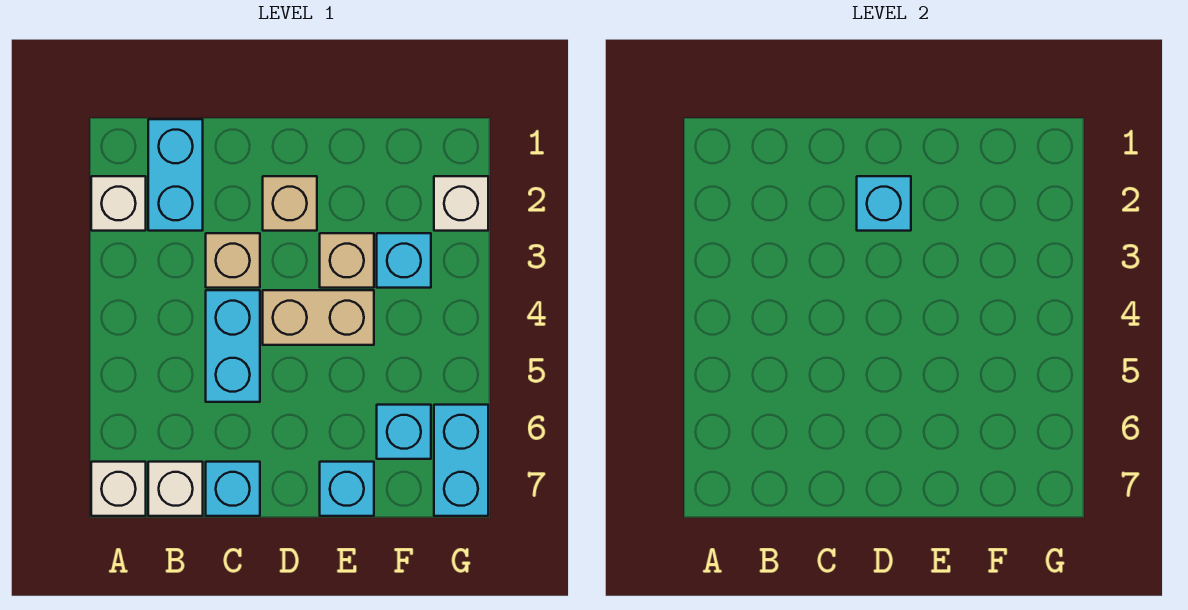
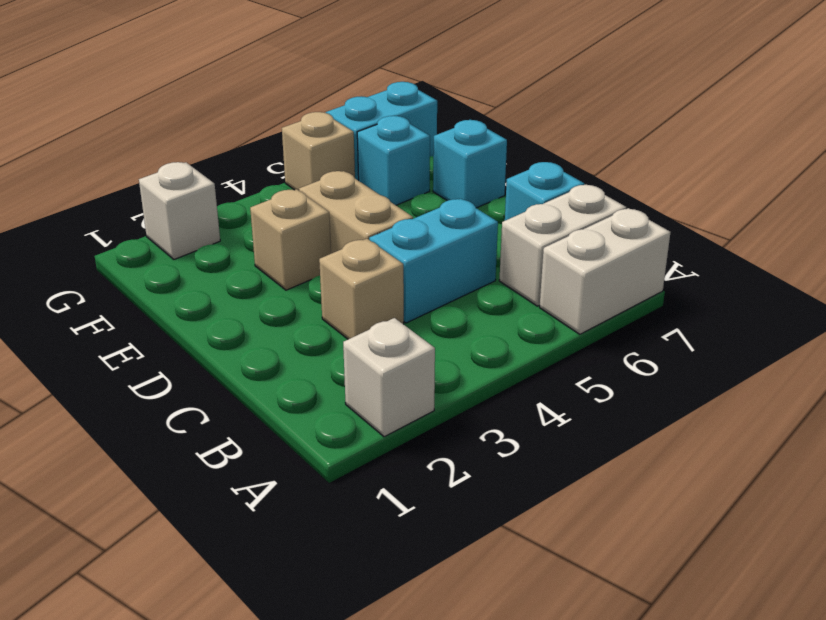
white brick A7 level 1 -> white brick A6:A7 level 1
cyan brick B1:B2 level 1 -> none
white brick B7 level 1 -> white brick B6:B7 level 1
tan brick D2 level 1 -> tan brick G5 level 1
cyan brick D2 level 2 -> none
cyan brick F3 level 1 -> none

